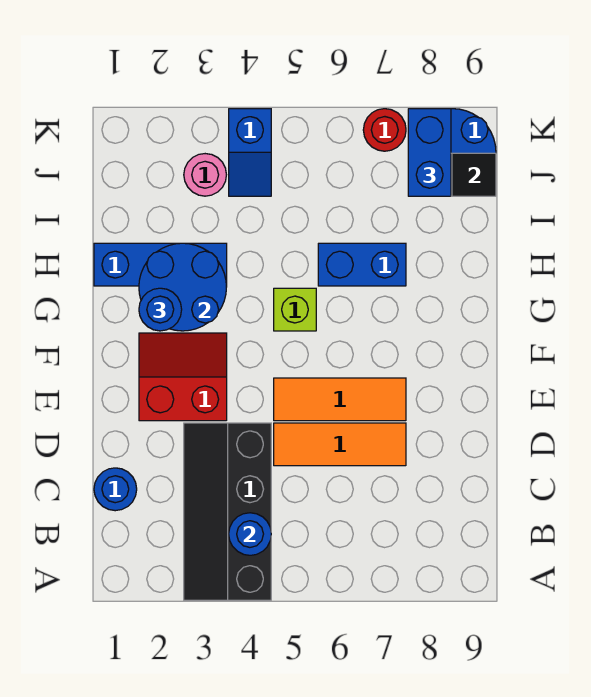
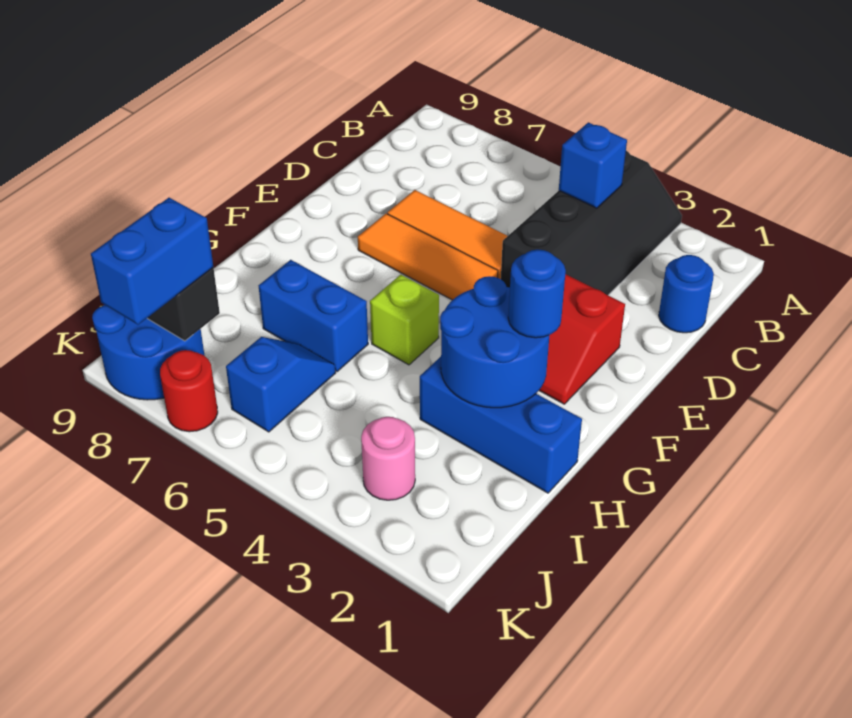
blue round brick B4 level 2 -> blue brick B4 level 2
blue slope J4:K4 level 1 top K -> blue slope I6:J6 level 1 top J

